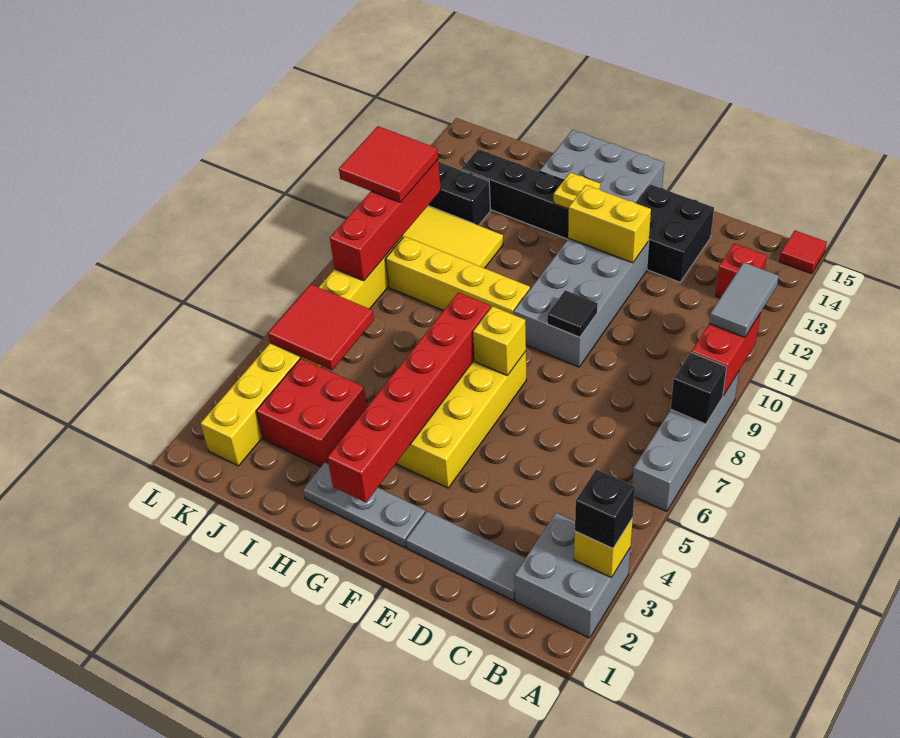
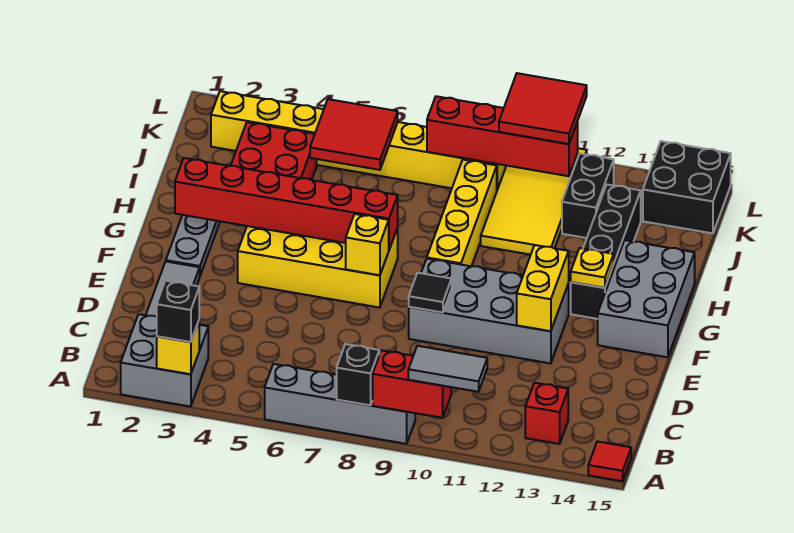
black brick D13:E14 level 1 -> black brick K14:L15 level 1

